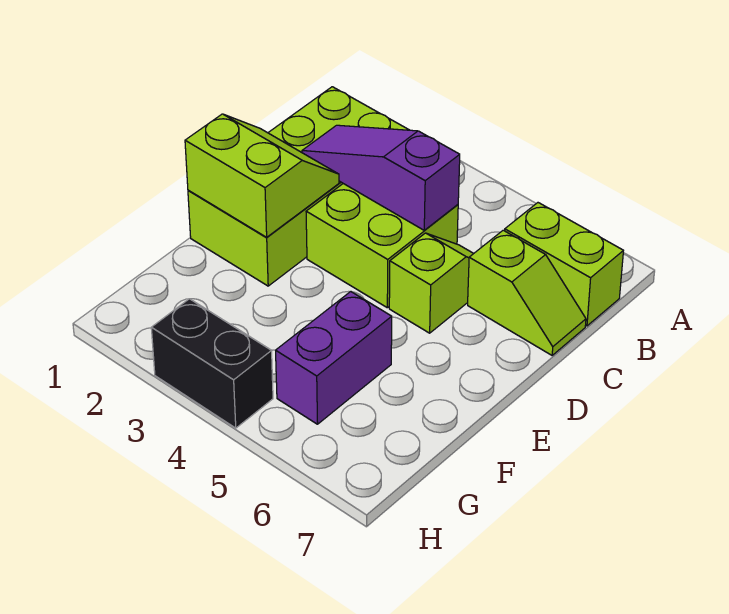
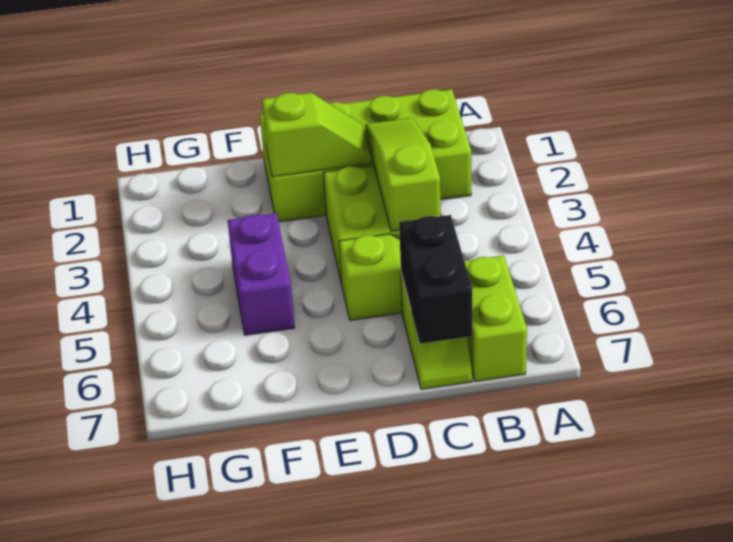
purple slope C2:C4 level 2 top 4 -> lime slope C2:C4 level 2 top 4
lime slope D1:E2 level 2 top E -> lime slope D2:E2 level 2 top E
purple brick F5:G5 level 1 -> purple brick F4:F5 level 1
black brick H3:H4 level 1 -> black brick C6:C7 level 2

